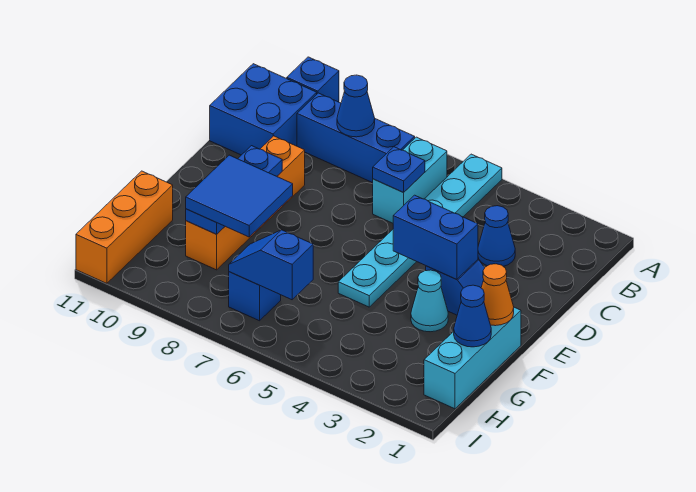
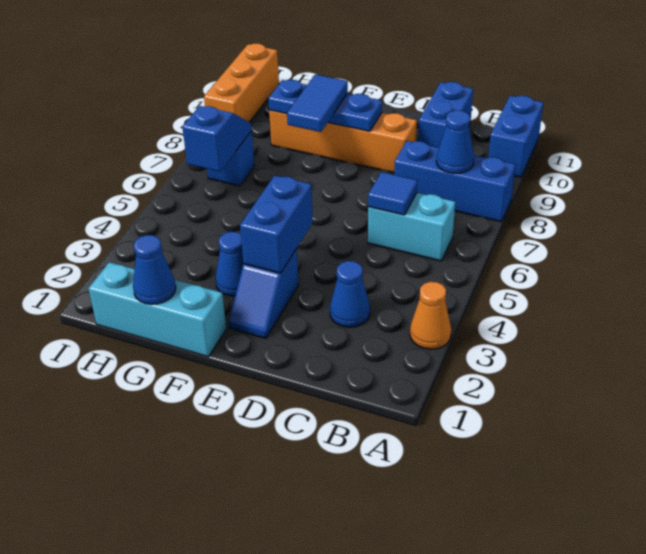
cyan plate A5:F5 level 1 -> none
blue brick A10 level 1 -> blue brick A10:A11 level 1
blue brick B7:B9 level 1 -> blue brick A8:C8 level 1
blue brick B10:C11 level 1 -> blue brick C10:C11 level 1
blue plate C6 level 2 -> blue tile C6 level 2
orange cone F1 level 2 -> orange cone A3 level 1
cyan cone F3 level 1 -> blue cone F3 level 1
blue tile F8:G9 level 3 -> blue tile F8:F9 level 3
orange brick G11:I11 level 1 -> orange brick I9:I11 level 1

